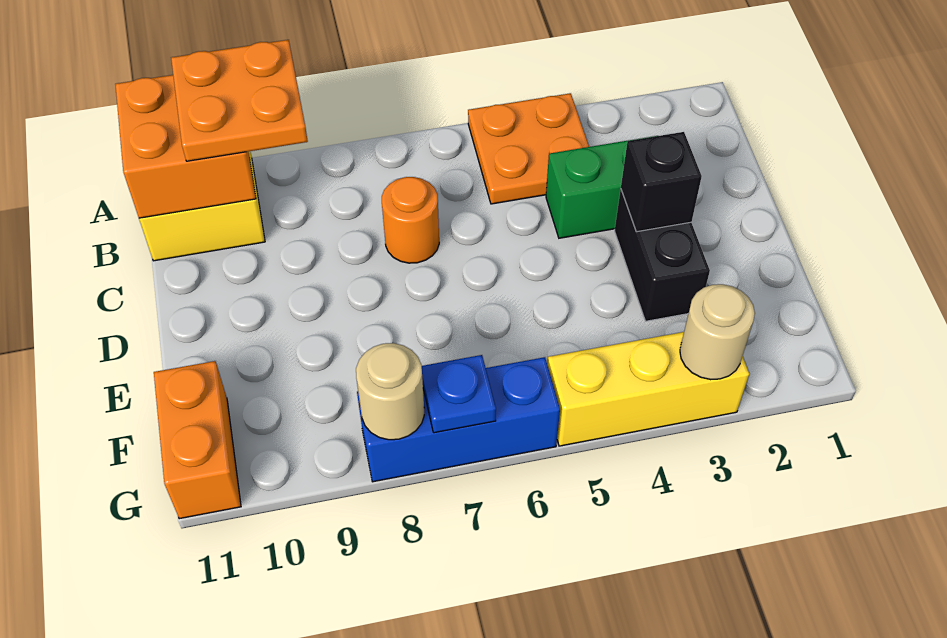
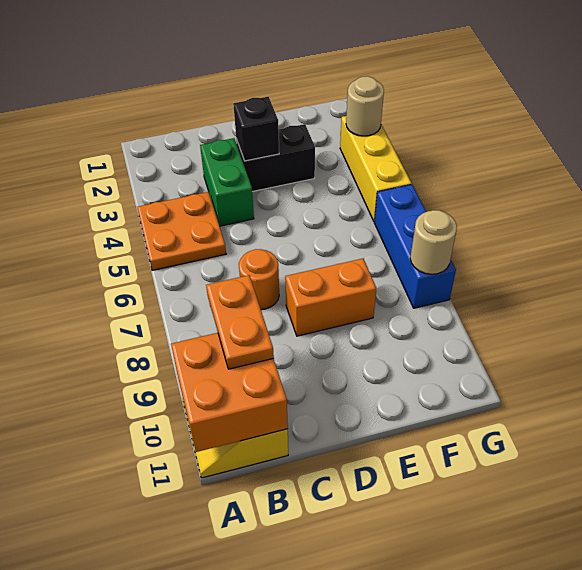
orange plate A9:B10 level 3 -> orange plate B9:B10 level 3
orange brick F11:G11 level 1 -> orange brick D8:E8 level 1
blue plate G7 level 2 -> none

